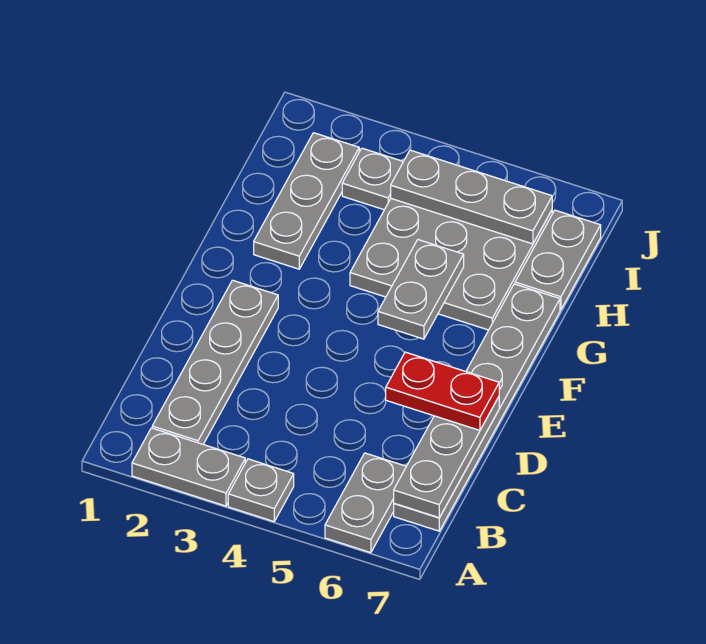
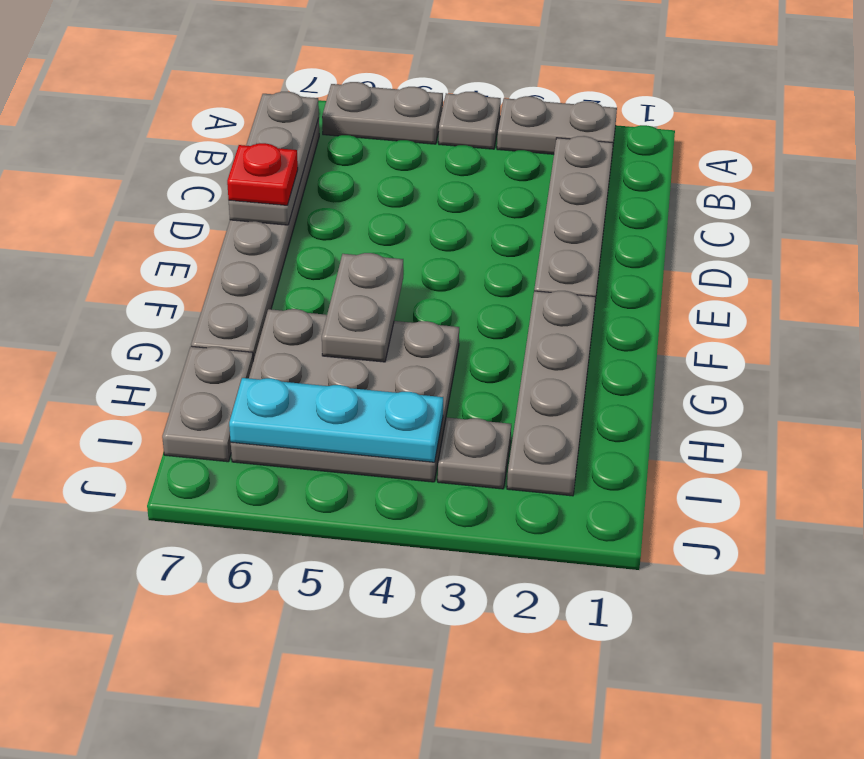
grey plate A6:B6 level 1 -> grey plate A5:A6 level 1
red plate D6:D7 level 3 -> red plate D7 level 3
grey plate G2:I2 level 1 -> grey plate F2:I2 level 1
grey plate I4:I6 level 2 -> cyan plate I4:I6 level 2

